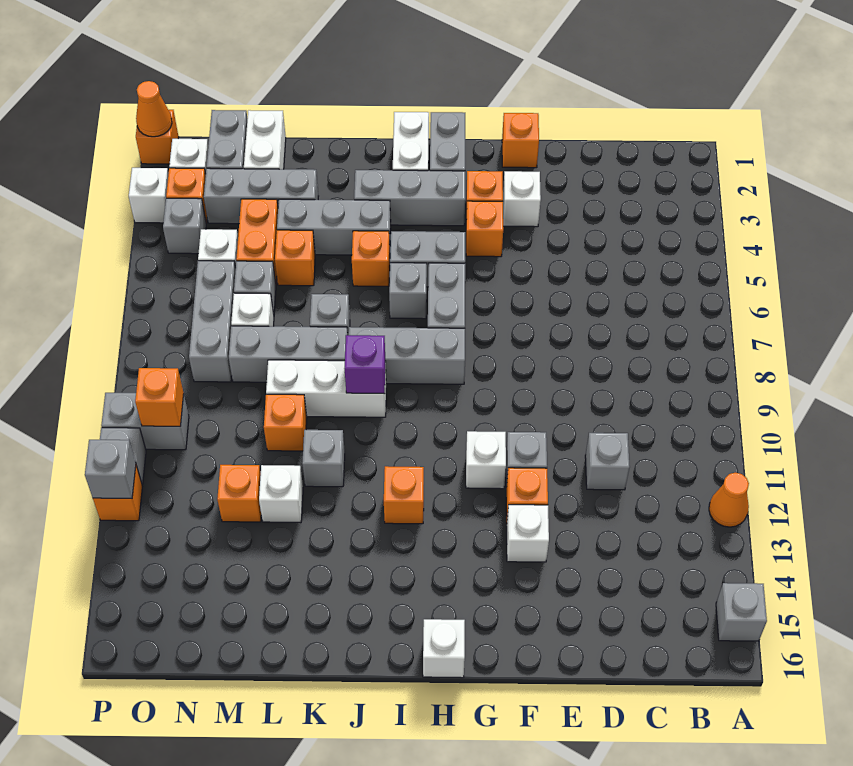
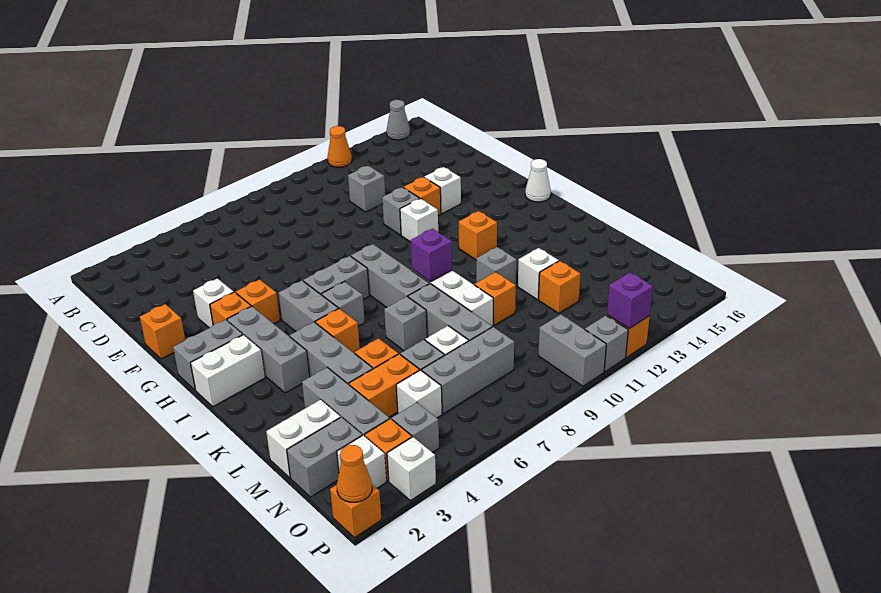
grey brick A15 level 1 -> grey cone A15 level 1
white brick H16 level 1 -> white cone H16 level 1
orange brick O10 level 2 -> none
grey brick P12 level 2 -> purple brick P12 level 2

